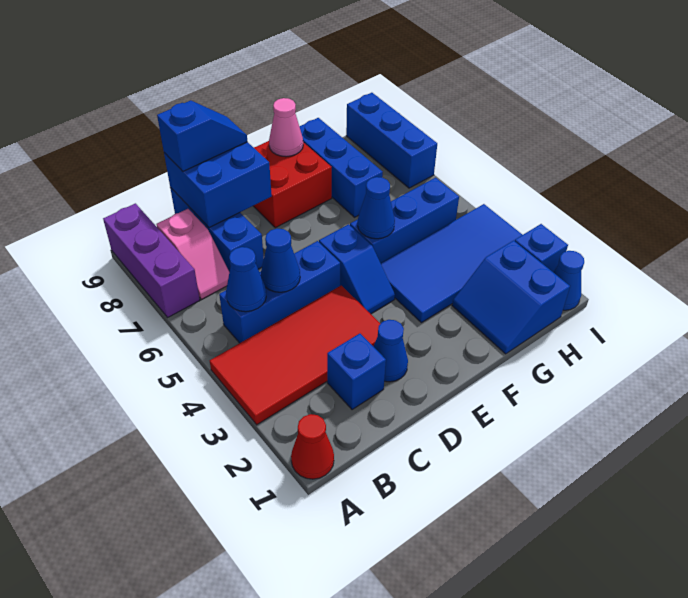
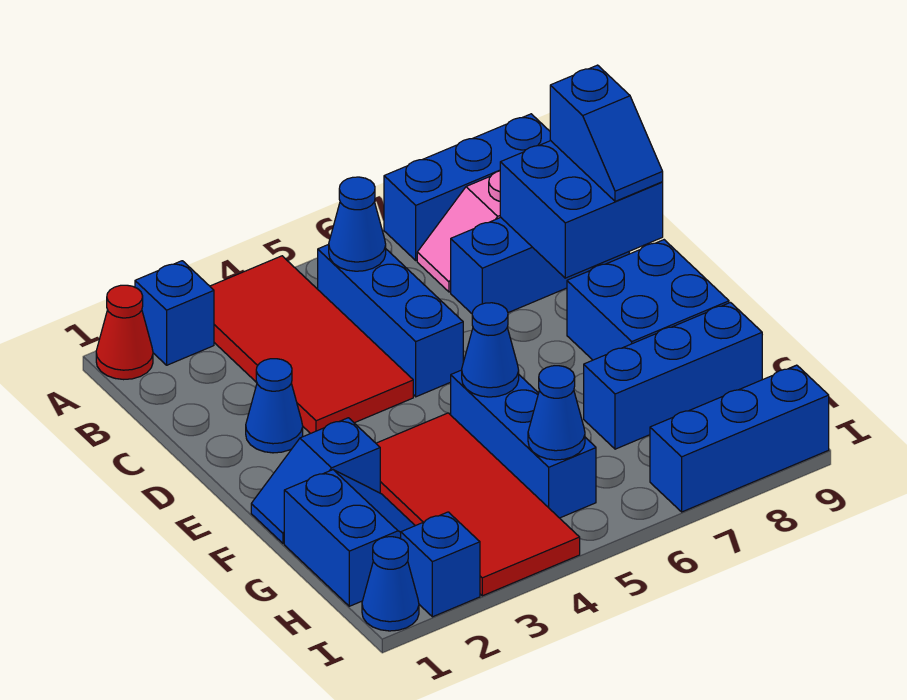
purple brick A7:A9 level 1 -> blue brick A7:A9 level 1
blue brick C2 level 1 -> blue brick A2 level 1
blue cone C5 level 2 -> blue cone H5 level 2
blue slope E4:E5 level 1 top 5 -> blue slope F1:F2 level 1 top 2
red brick E8:F9 level 1 -> blue brick E8:F9 level 1
blue tile F3:I4 level 1 -> red tile F3:I4 level 1
pink cone F9 level 2 -> none
blue slope G1:H2 level 1 top H -> blue slope G1:H2 level 1 top 1

